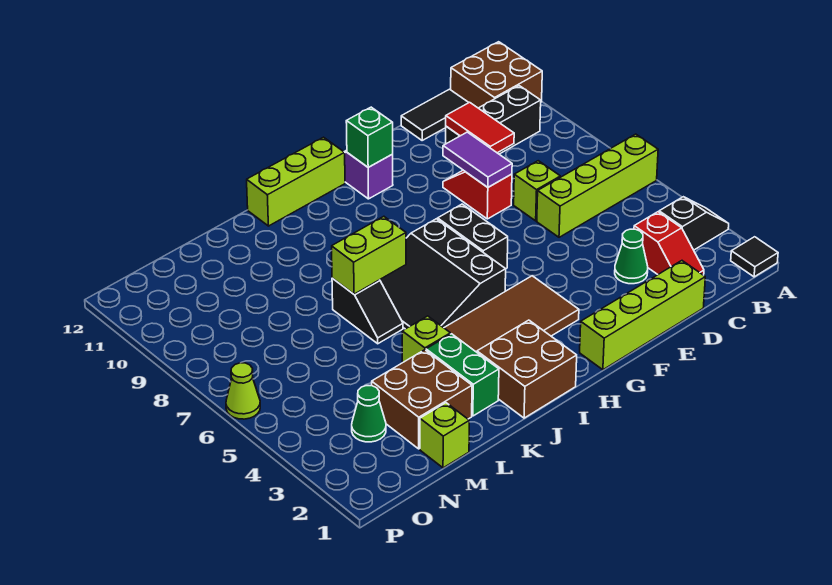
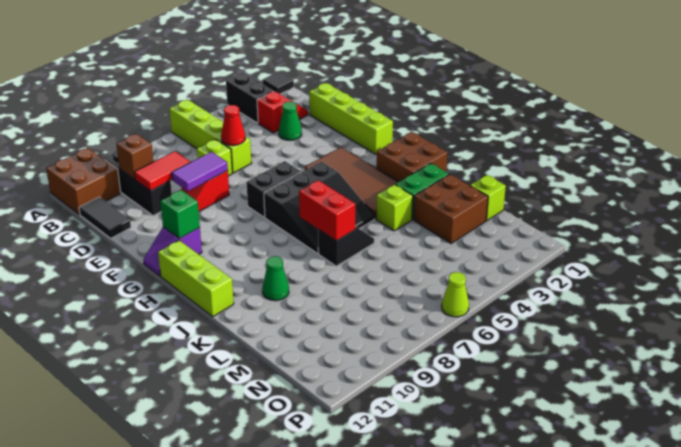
black slope A3:B3 level 1 top B -> black brick A3:B3 level 1
none -> brown brick C10 level 2
none -> red cone D6 level 2
lime brick J7:K7 level 2 -> red brick J7:K7 level 2
green cone N3 level 1 -> green cone K10 level 1

